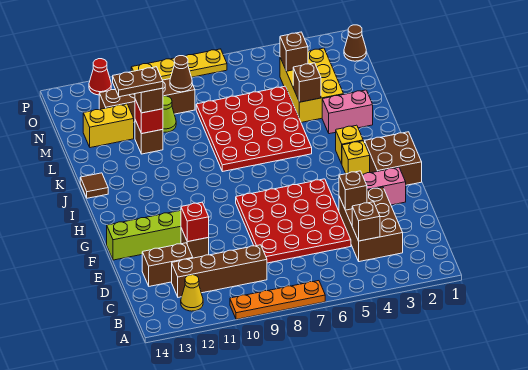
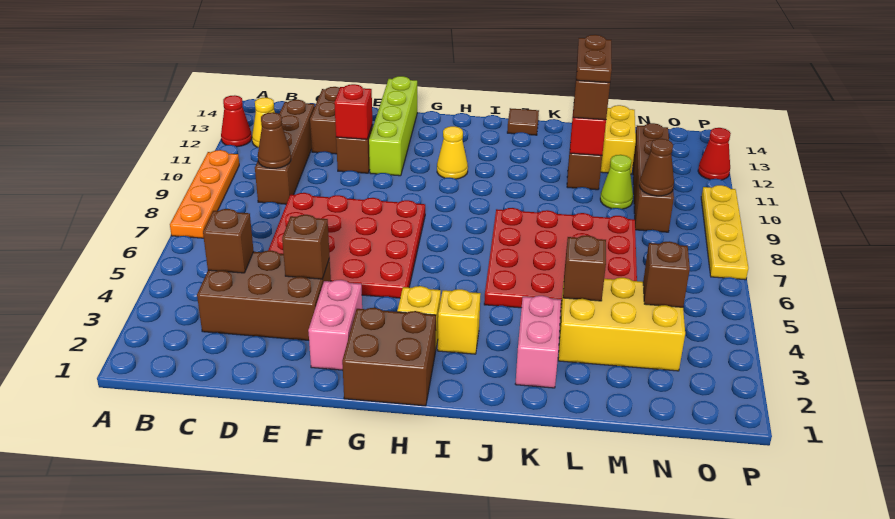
none -> red cone A12 level 1
none -> yellow cone H11 level 1
brown cone O1 level 1 -> brown cone C9 level 2

